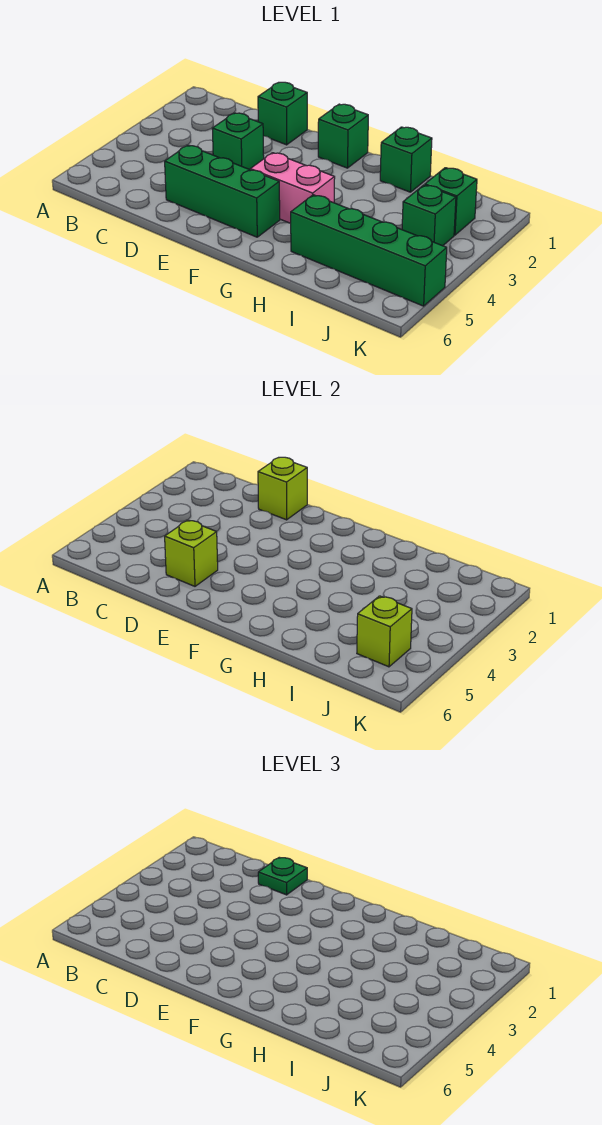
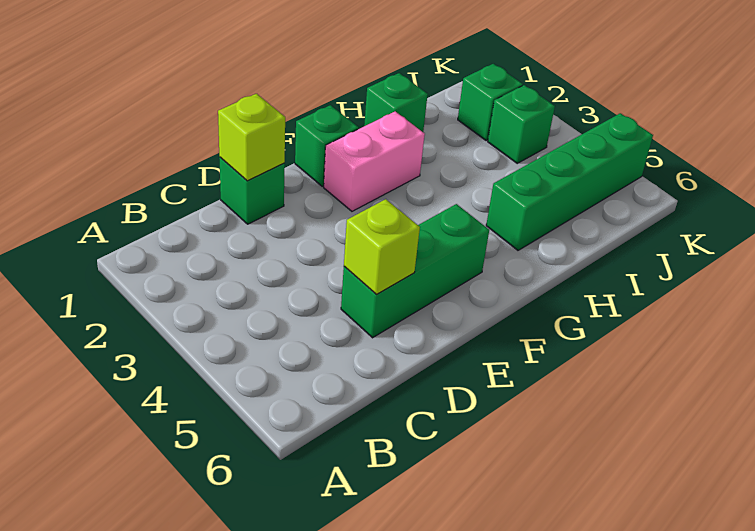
green plate D1 level 3 -> none
green brick D3 level 1 -> none
pink brick F4:G4 level 1 -> pink brick F2:G2 level 1
lime brick J5 level 2 -> none

